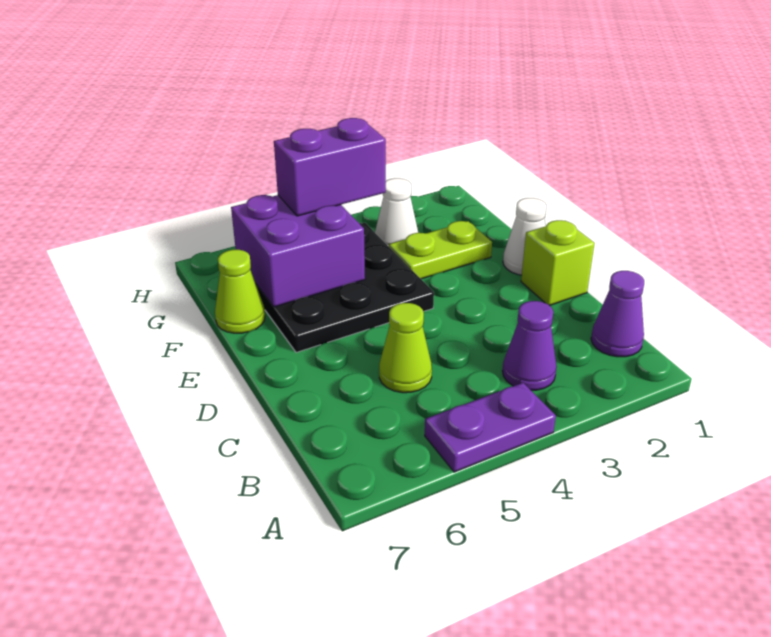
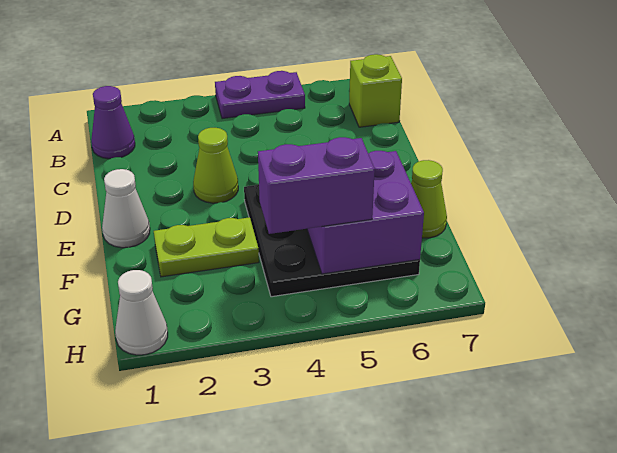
purple cone B3 level 1 -> none
lime cone C5 level 1 -> lime cone D3 level 1
lime brick D1 level 1 -> lime brick B7 level 1
white cone G3 level 1 -> white cone H1 level 1

